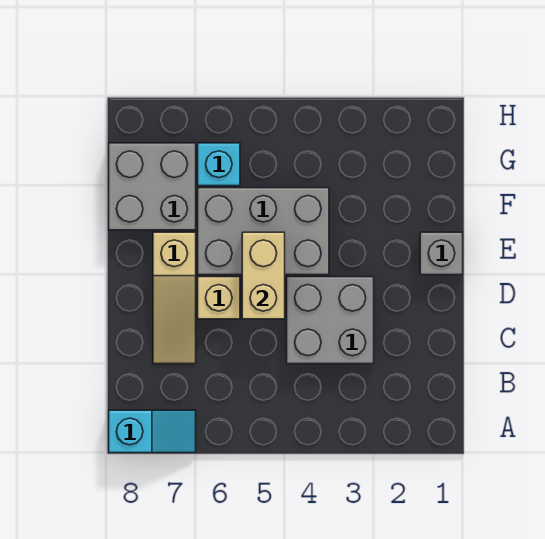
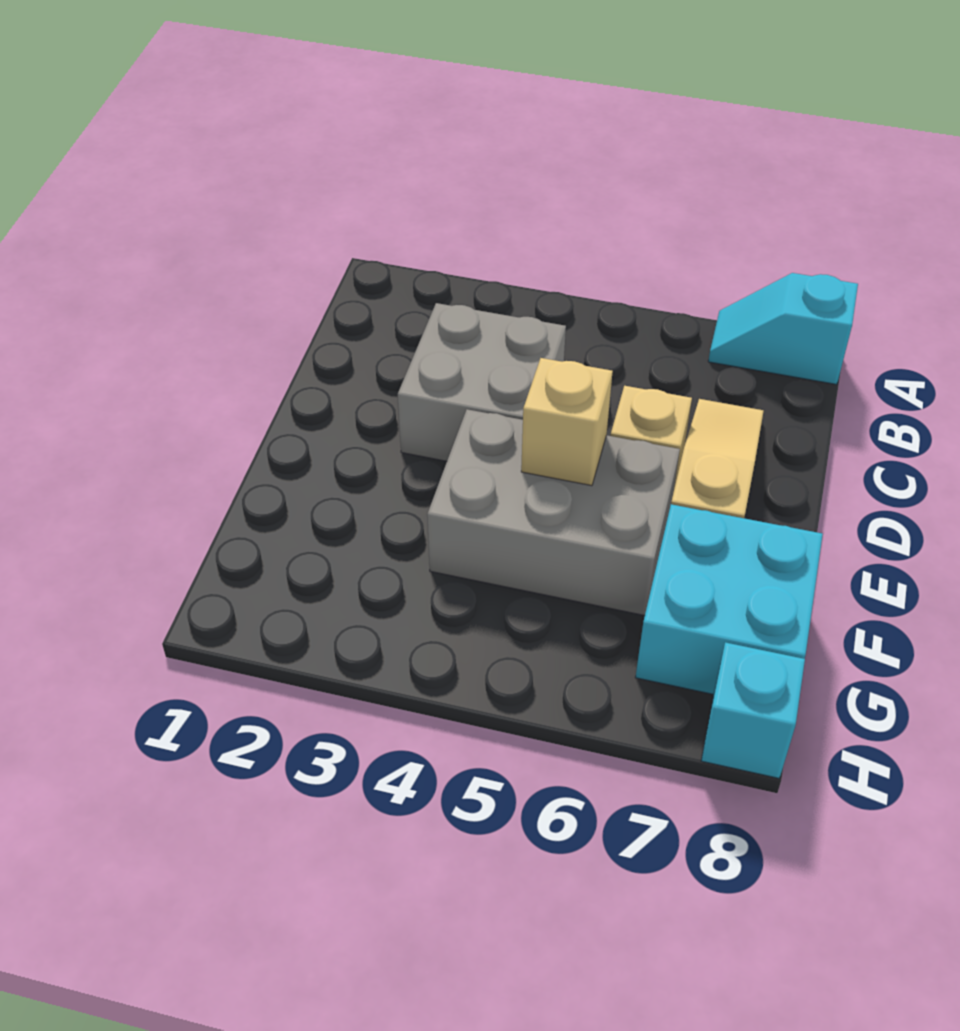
tan brick D5:E5 level 2 -> tan brick E5 level 2
grey brick E1 level 1 -> none
grey brick F7:G8 level 1 -> cyan brick F7:G8 level 1
cyan brick G6 level 1 -> cyan brick H8 level 1

